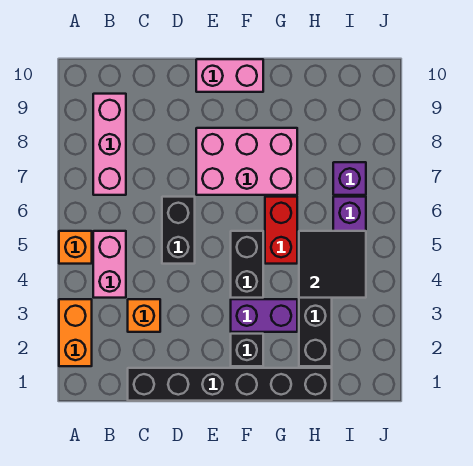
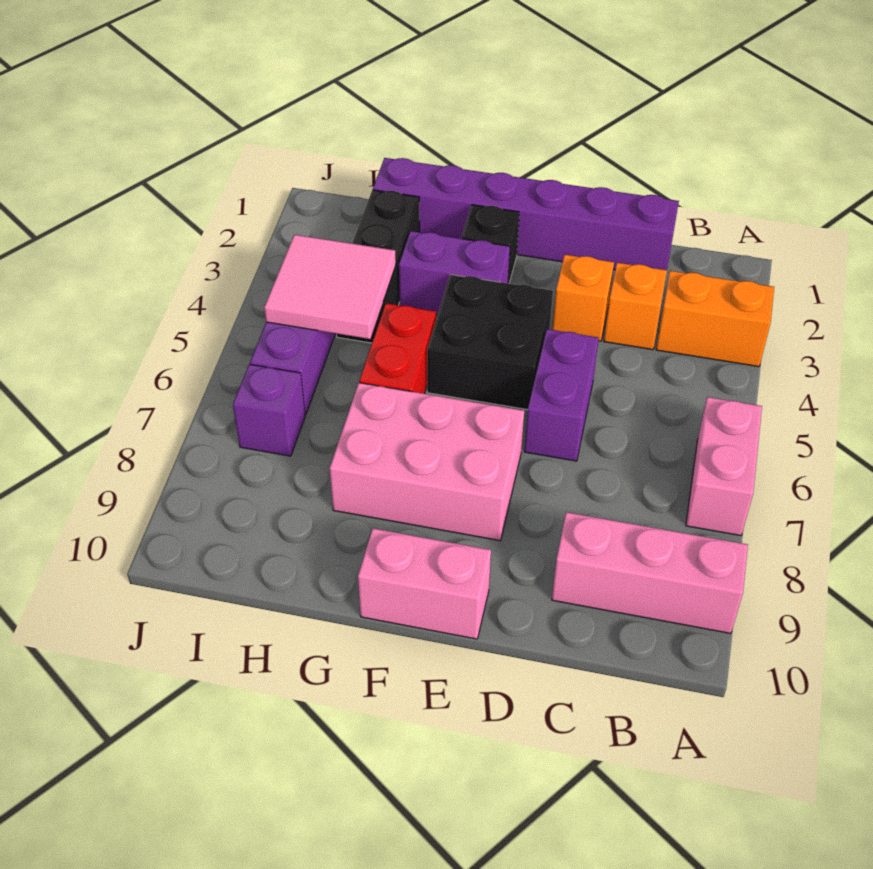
orange brick A2:A3 level 1 -> orange brick A3:B3 level 1
orange brick A5 level 1 -> orange brick D3 level 1
pink brick B4:B5 level 1 -> pink brick A6:A7 level 1
pink brick B7:B9 level 1 -> pink brick A9:C9 level 1
black brick C1:H1 level 1 -> purple brick C1:H1 level 1
black brick D5:D6 level 1 -> purple brick D5:D6 level 1
black brick F4:F5 level 1 -> black brick E4:F5 level 1
black tile H4:I5 level 2 -> pink tile H4:I5 level 2

